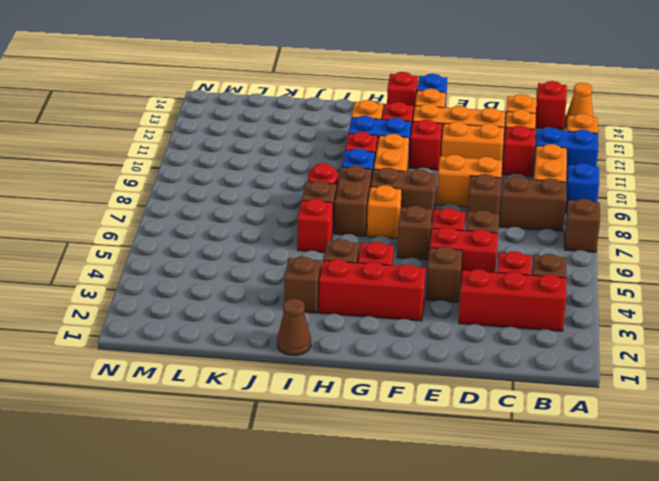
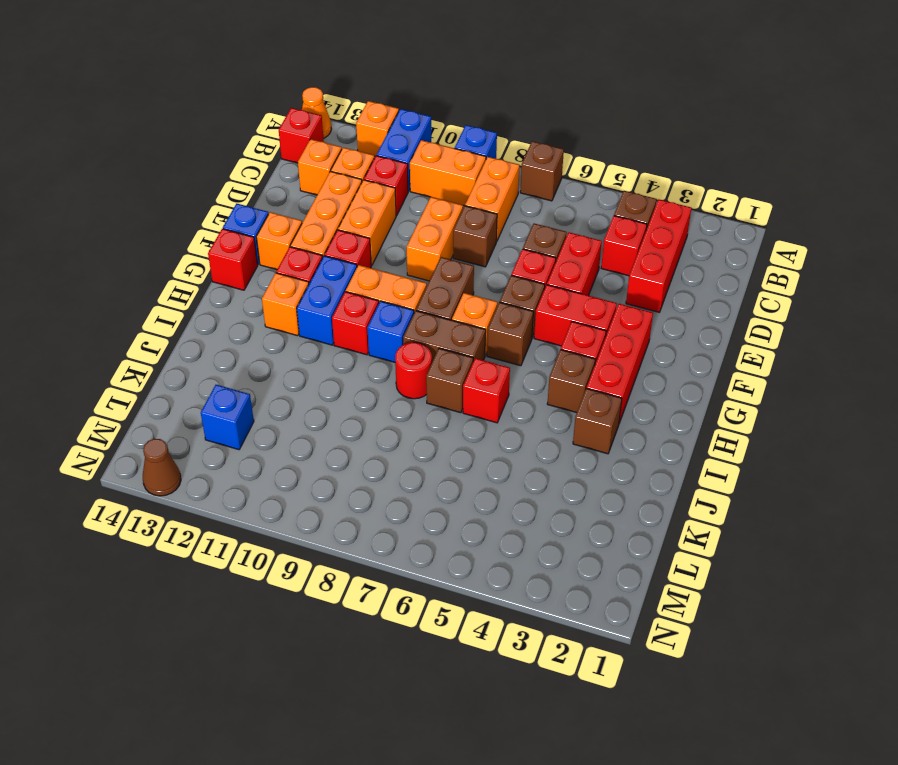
brown brick B8:C8 level 1 -> orange brick B8:C8 level 1
brown brick E4 level 1 -> brown brick G6 level 1
none -> red brick F4:F5 level 1
brown cone I1 level 1 -> brown cone N13 level 1
none -> blue brick L12 level 1

